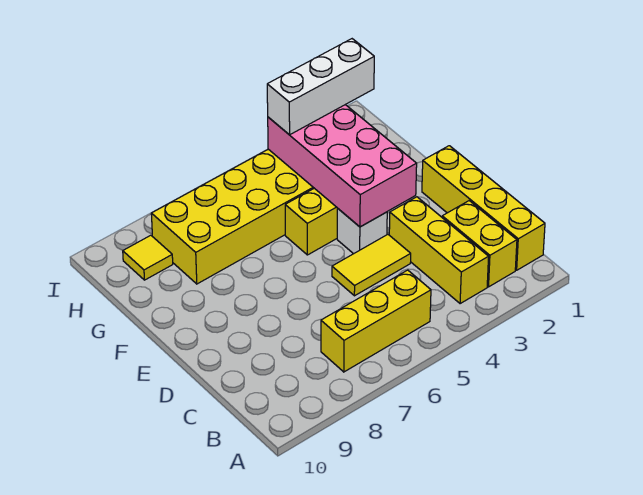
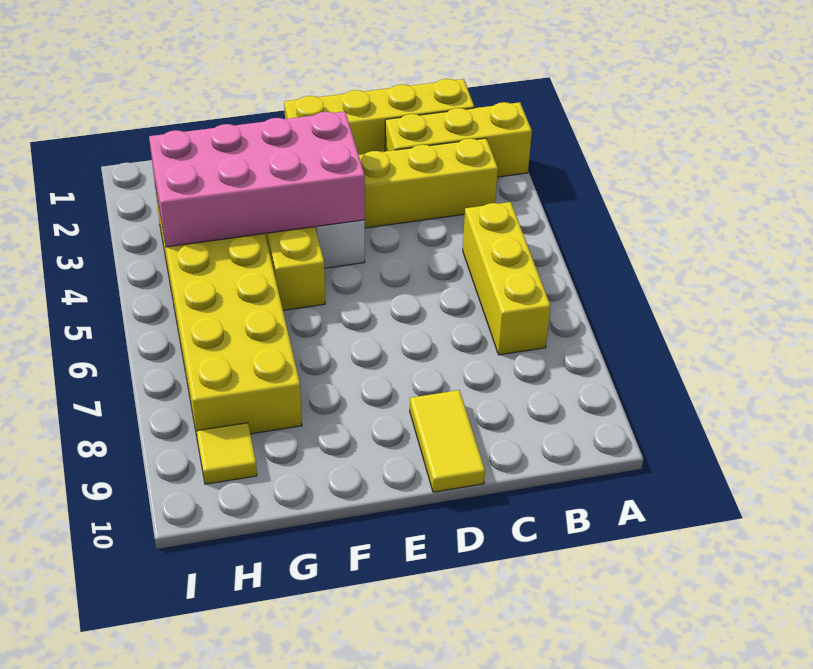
yellow brick B2:C2 level 1 -> yellow brick A2:C2 level 1
yellow tile D4:D5 level 1 -> yellow tile D9:D10 level 1
white brick H2:H4 level 3 -> none

